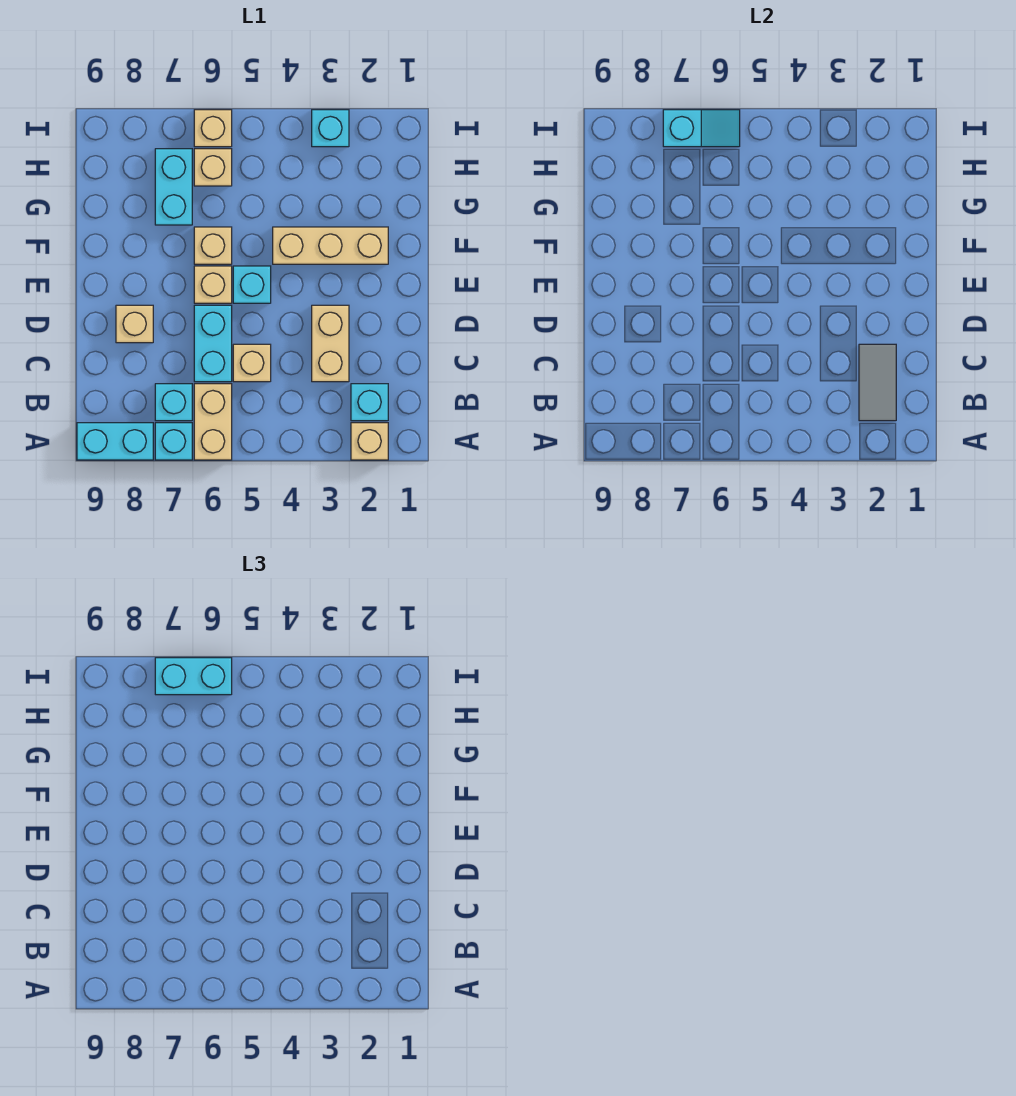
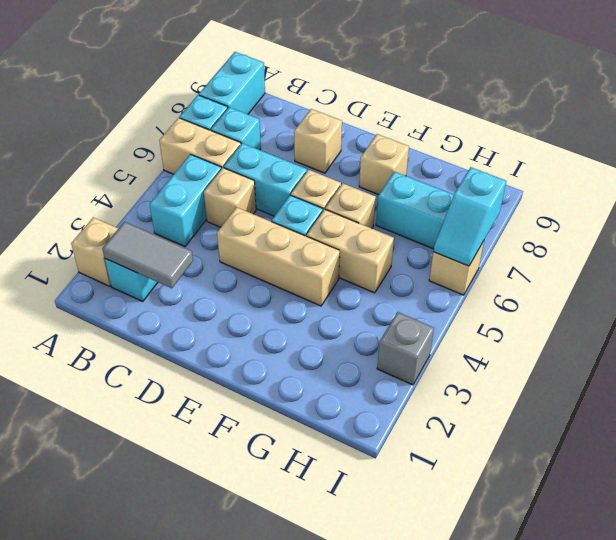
tan brick C3:D3 level 1 -> tan brick F5:G5 level 1
tan brick F2:F4 level 1 -> tan brick D4:F4 level 1
tan brick H6 level 1 -> tan brick F8 level 1
cyan brick I3 level 1 -> grey brick I3 level 1
cyan brick I6:I7 level 3 -> cyan brick B4:B5 level 1

